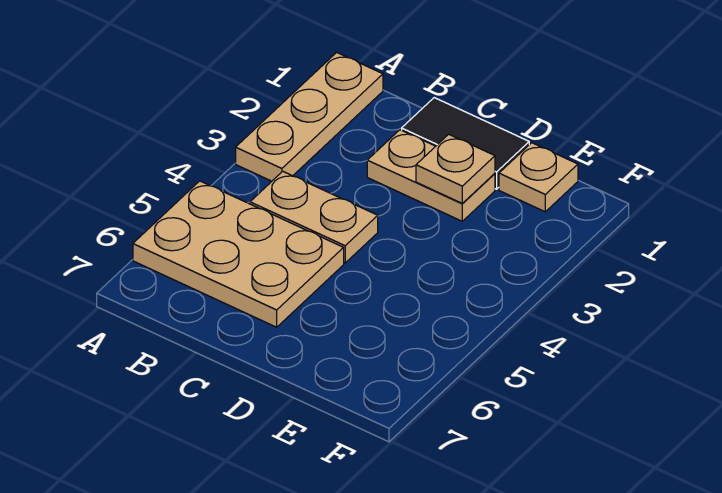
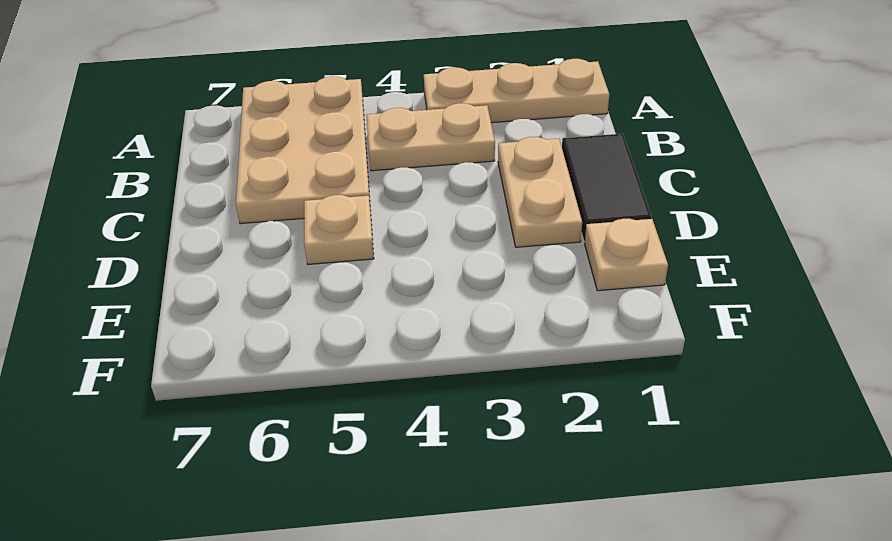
tan plate B4:C4 level 1 -> tan plate B3:B4 level 1
tan plate D2 level 2 -> tan plate D5 level 1

